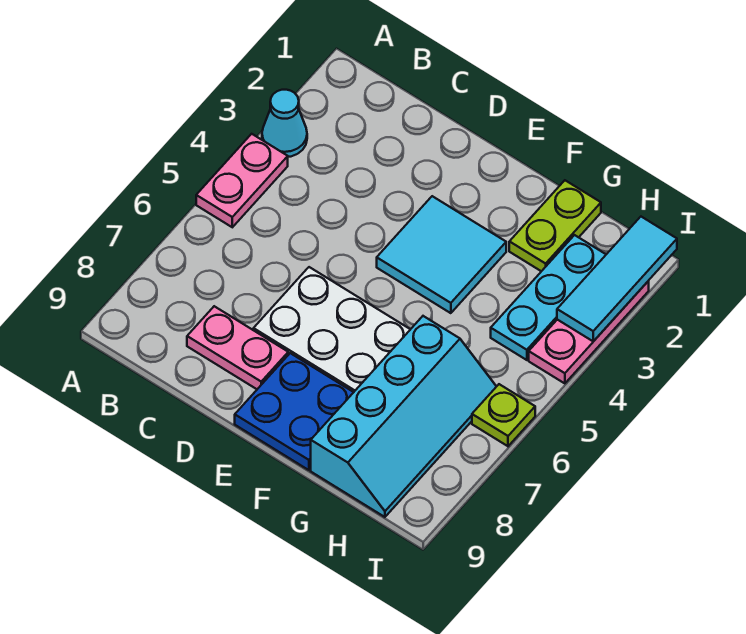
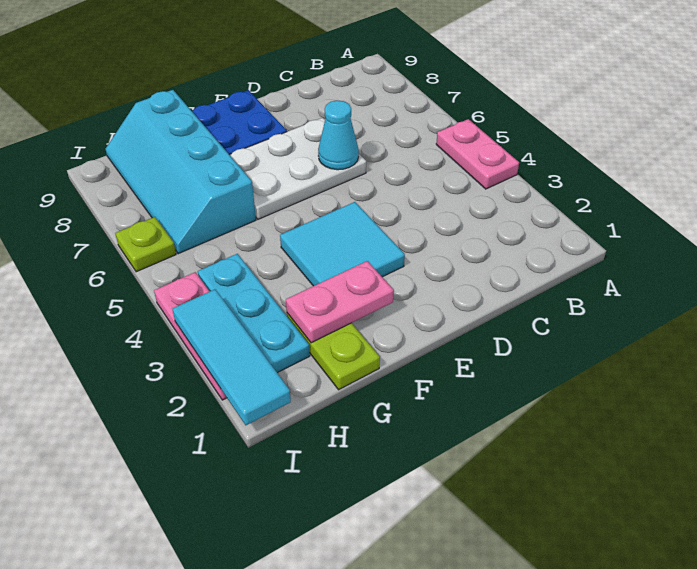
cyan cone A3 level 1 -> cyan cone D6 level 2
pink plate C8:D8 level 1 -> pink plate F2:G2 level 2

